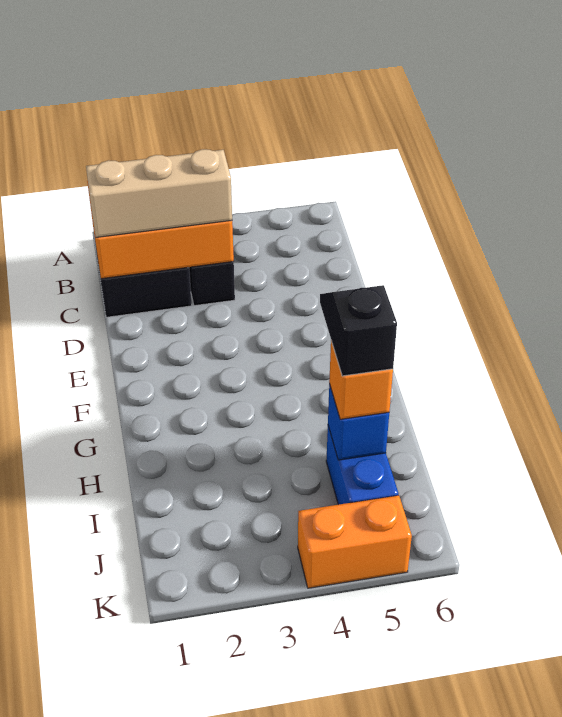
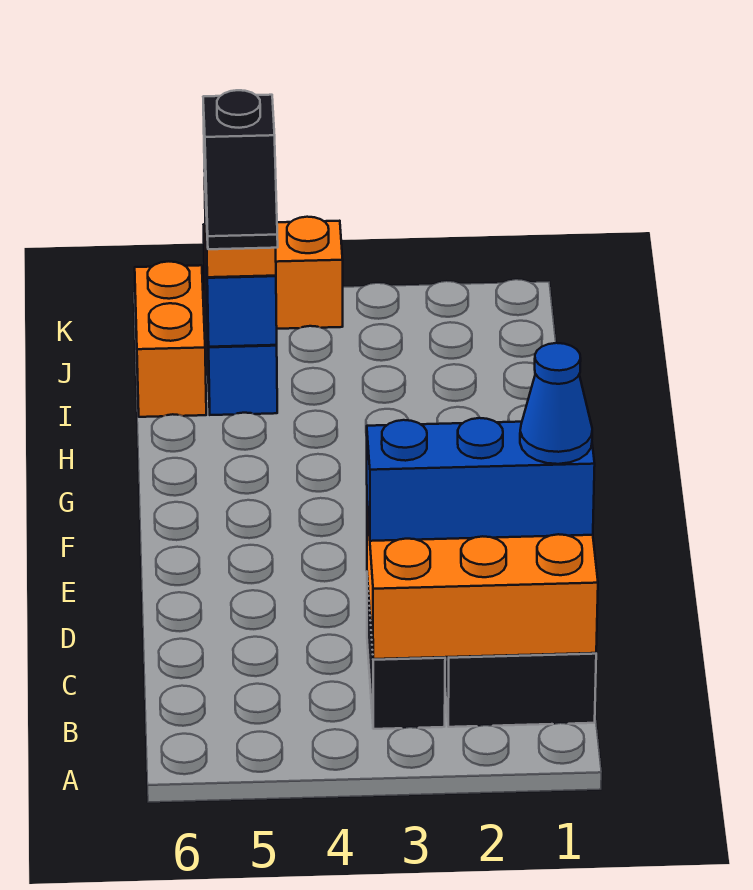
tan brick C1:C3 level 3 -> blue brick C1:C3 level 3
none -> blue cone C1 level 4
none -> orange brick I6:J6 level 1

